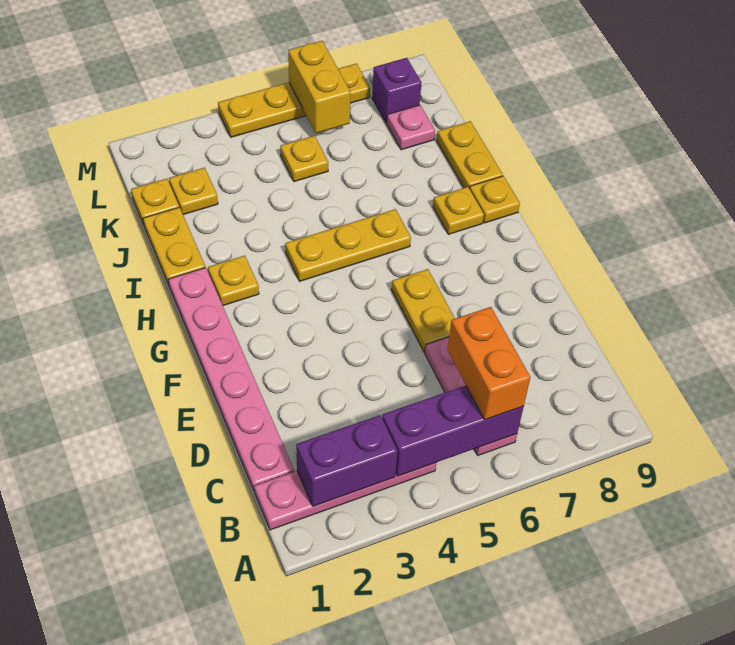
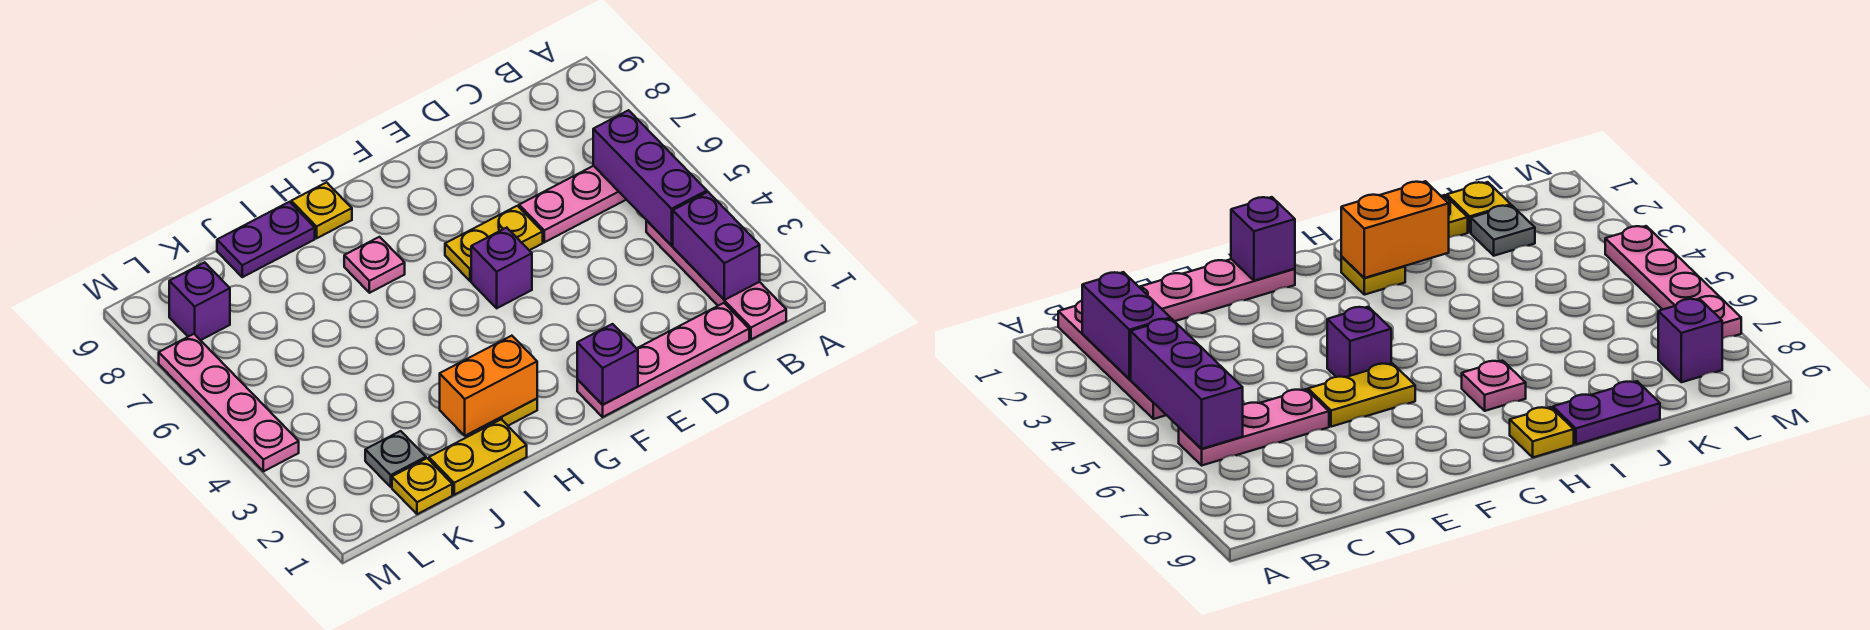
orange brick B6:C6 level 3 -> orange brick H2:I2 level 2
pink plate C1:H1 level 1 -> pink plate C1:F1 level 1
none -> purple brick F1 level 2
none -> purple brick F5 level 1
yellow plate H4:H6 level 1 -> none
yellow plate H8 level 1 -> none
yellow plate I9:J9 level 1 -> purple plate I9:J9 level 1
yellow plate K2 level 1 -> grey plate K2 level 1
yellow plate K5 level 1 -> none
pink plate K8 level 1 -> pink plate H7 level 1
yellow brick L6:M6 level 2 -> none
yellow plate M4:M7 level 1 -> pink plate M4:M7 level 1

